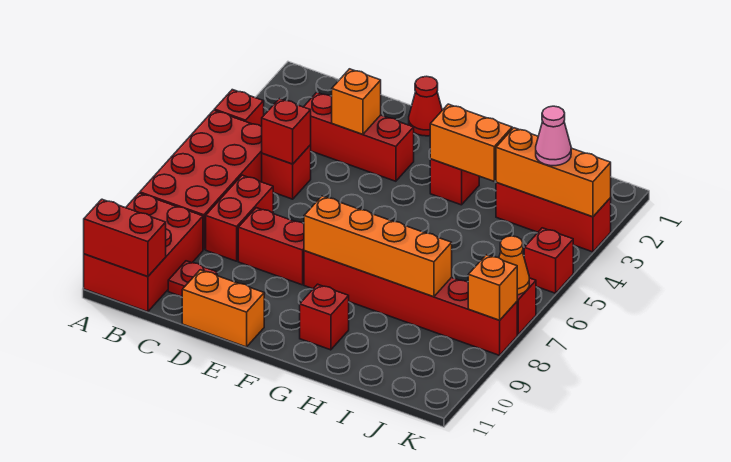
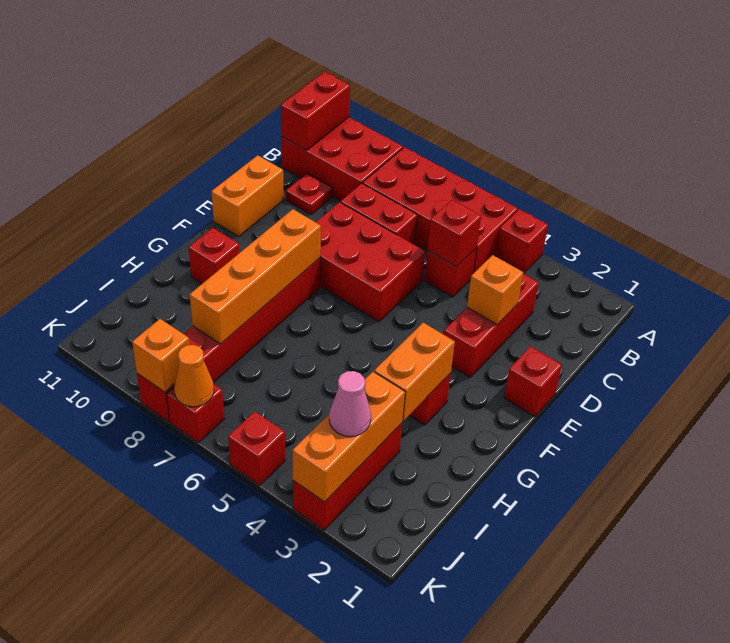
red brick D8:E8 level 1 -> red brick D6:E8 level 1
red cone E1 level 1 -> red brick E1 level 1

